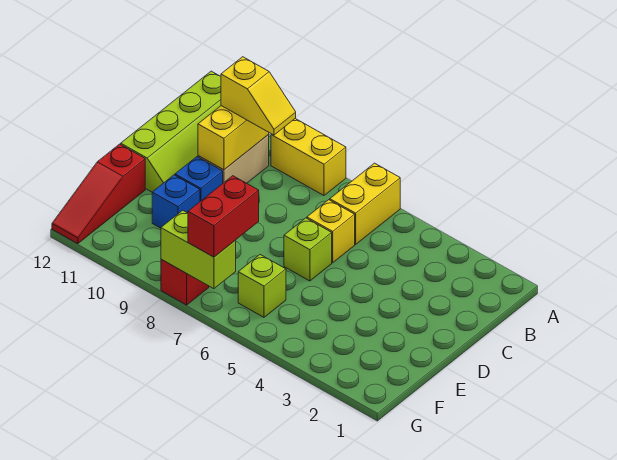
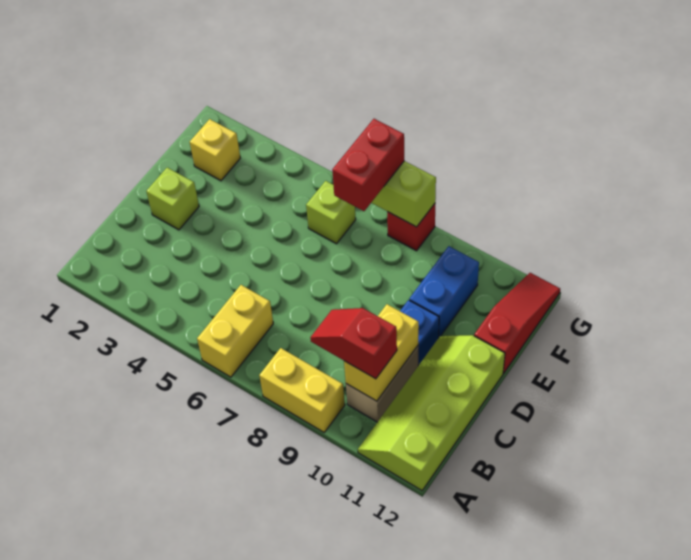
yellow slope B9:B10 level 3 top 10 -> red slope B9:B10 level 3 top 10
yellow brick C6 level 1 -> yellow brick F2 level 1
lime brick D6 level 1 -> lime brick D2 level 1
blue brick E10 level 1 -> blue brick E10:F10 level 1

